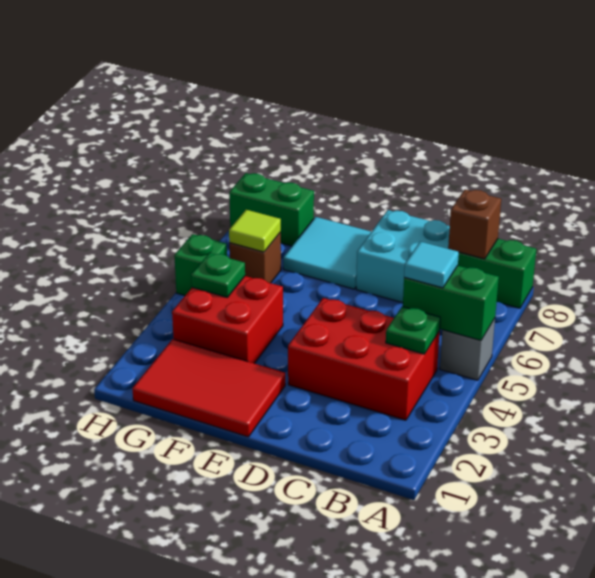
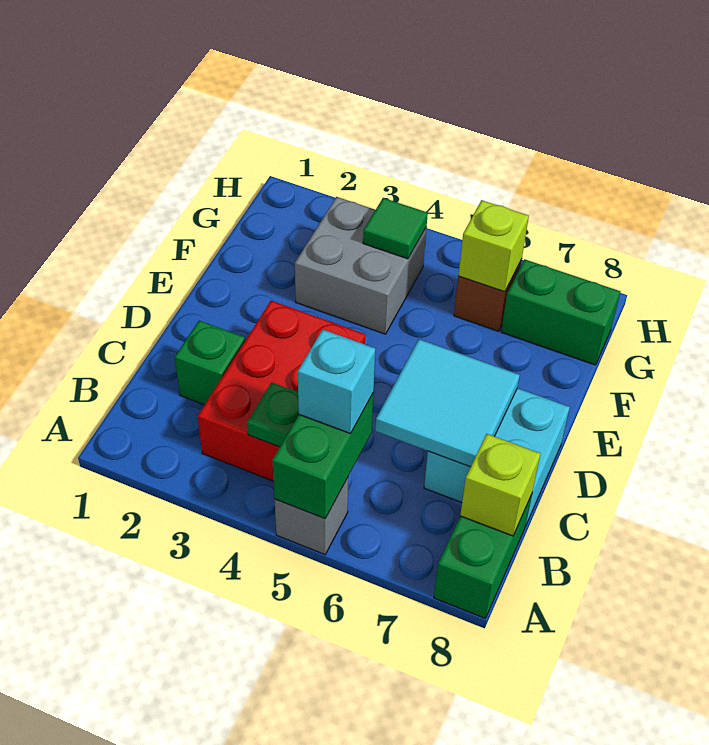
cyan tile B5 level 3 -> cyan brick B5 level 3
brown brick B8 level 2 -> lime brick B8 level 2
red tile E1:G2 level 1 -> none
cyan tile E7:F8 level 1 -> cyan tile C6:D7 level 2
red brick F3:G4 level 1 -> grey brick F3:G4 level 1
green plate G4 level 2 -> green tile G4 level 2
lime tile G6 level 2 -> lime brick G6 level 2
green brick G8:H8 level 1 -> green brick G7:G8 level 1
green brick H5 level 1 -> green brick C2 level 1

